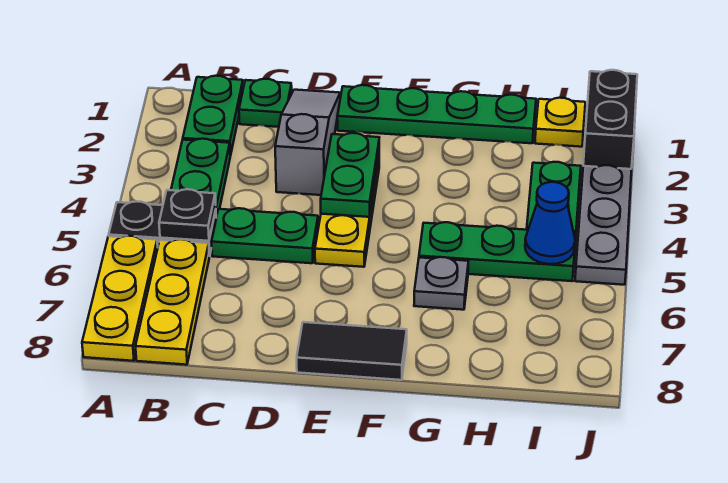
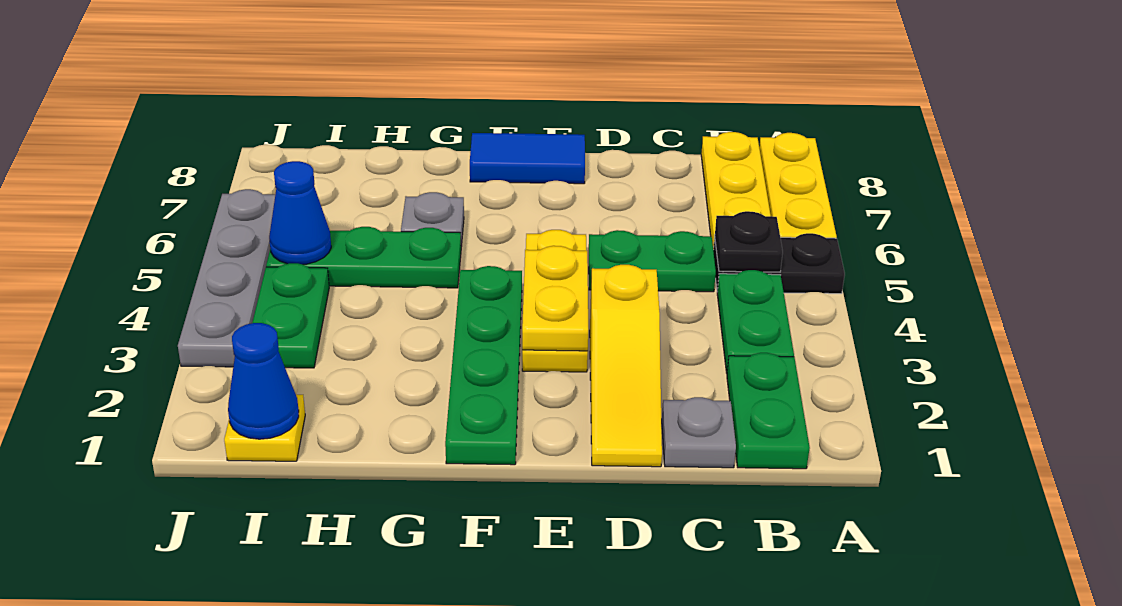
green plate C1 level 1 -> grey plate C1 level 1
grey slope D1:D3 level 1 top 3 -> yellow slope D1:D3 level 1 top 3
green plate E1:H1 level 1 -> green plate F1:F4 level 1
green plate E3:E4 level 2 -> yellow plate E3:E4 level 2
black tile E8:F8 level 1 -> blue tile E8:F8 level 1
none -> blue cone I1 level 2
black brick J1:J2 level 1 -> none
grey plate J3:J5 level 1 -> grey plate J3:J6 level 1

